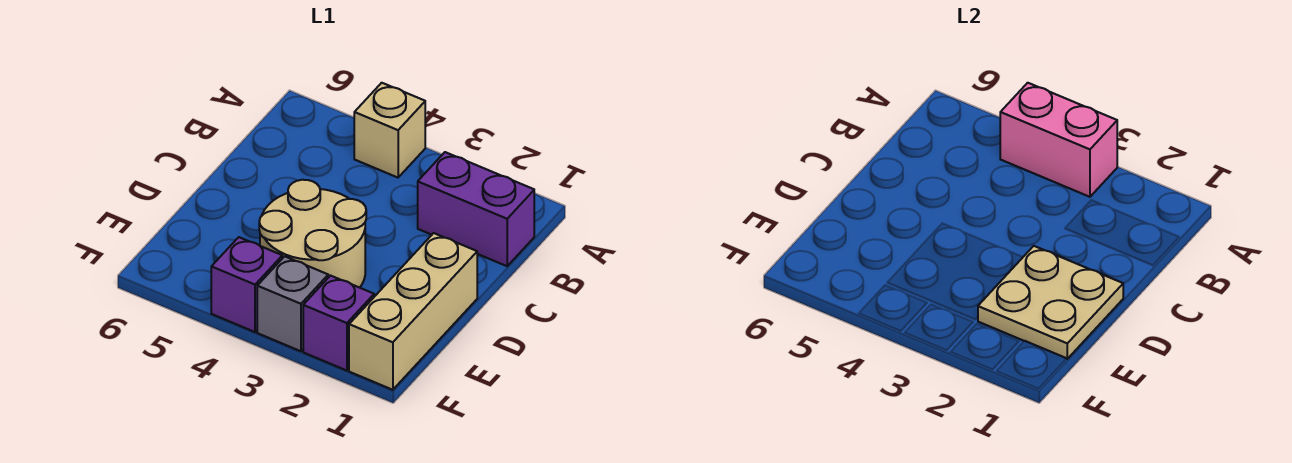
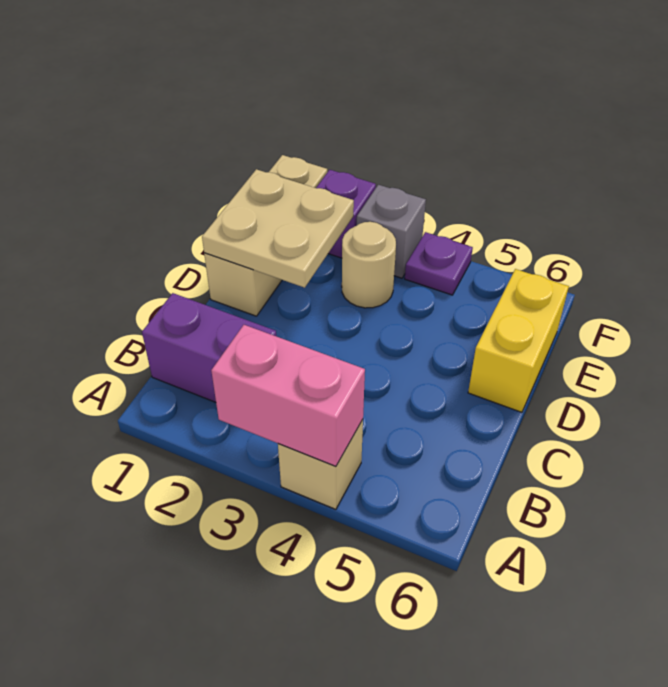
tan round brick D3:E4 level 1 -> tan round brick E3 level 1
none -> yellow brick D6:E6 level 1
purple brick F4 level 1 -> purple plate F4 level 1

